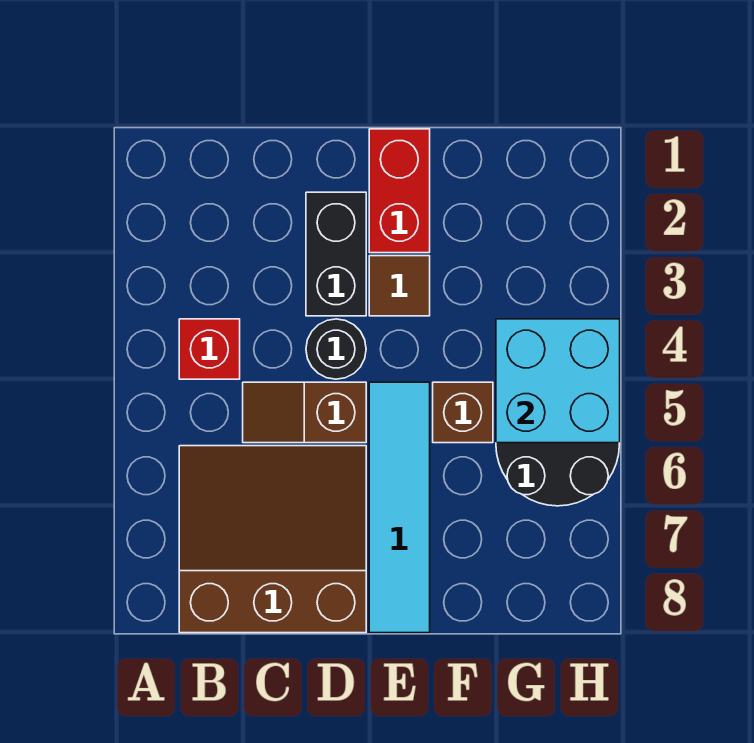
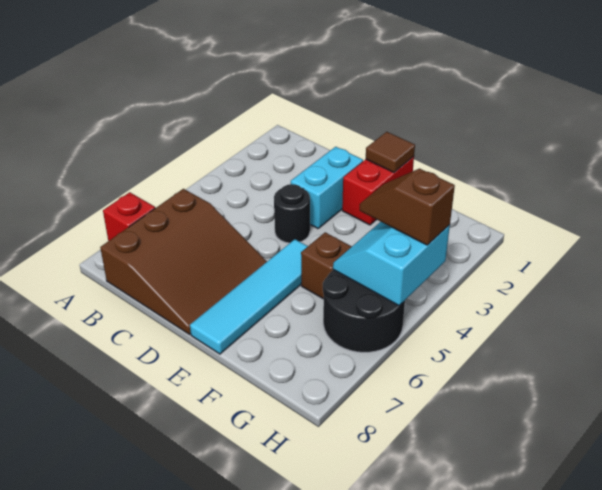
red brick B4 level 1 -> red brick A7 level 1
brown slope B6:D8 level 1 top 8 -> brown slope B6:D8 level 1 top B
brown slope C5:D5 level 1 top D -> brown slope G4:H4 level 3 top H
black brick D2:D3 level 1 -> cyan brick D2:D3 level 1
brown tile E3 level 1 -> brown tile E1 level 2
cyan brick G4:H5 level 2 -> cyan slope G4:H5 level 2 top H

